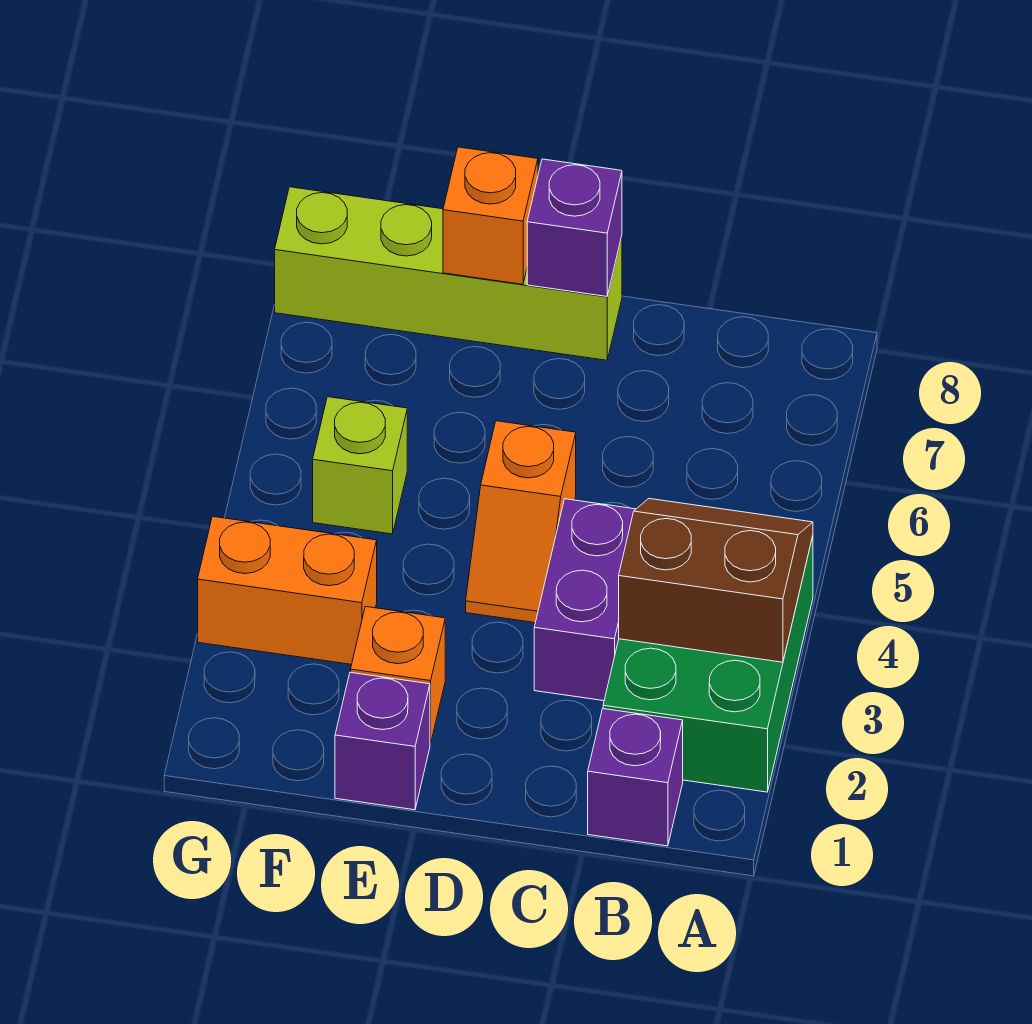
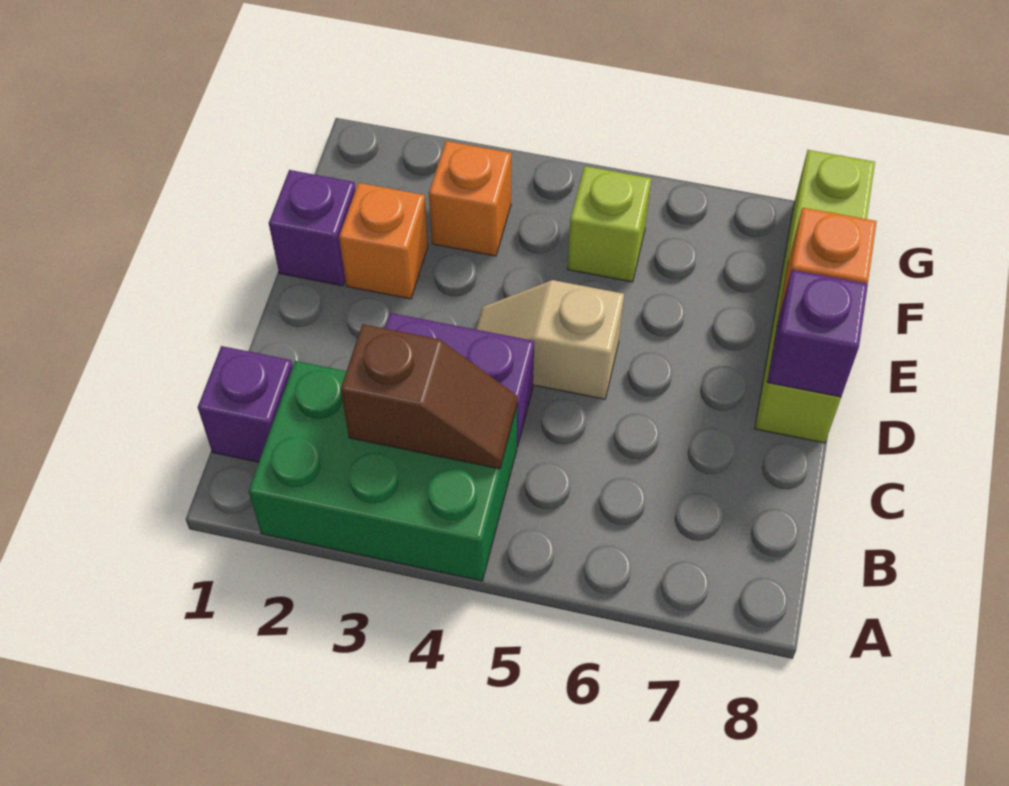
brown slope A3:B4 level 2 top 3 -> brown slope B3:B4 level 2 top 3
orange slope D4:D5 level 1 top 5 -> tan slope D4:D5 level 1 top 5
orange brick F3:G3 level 1 -> orange brick F3 level 1

